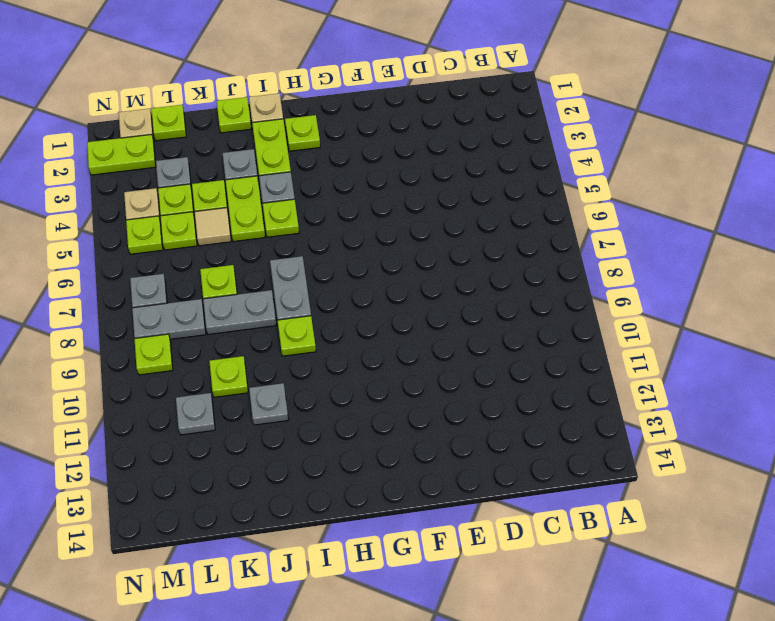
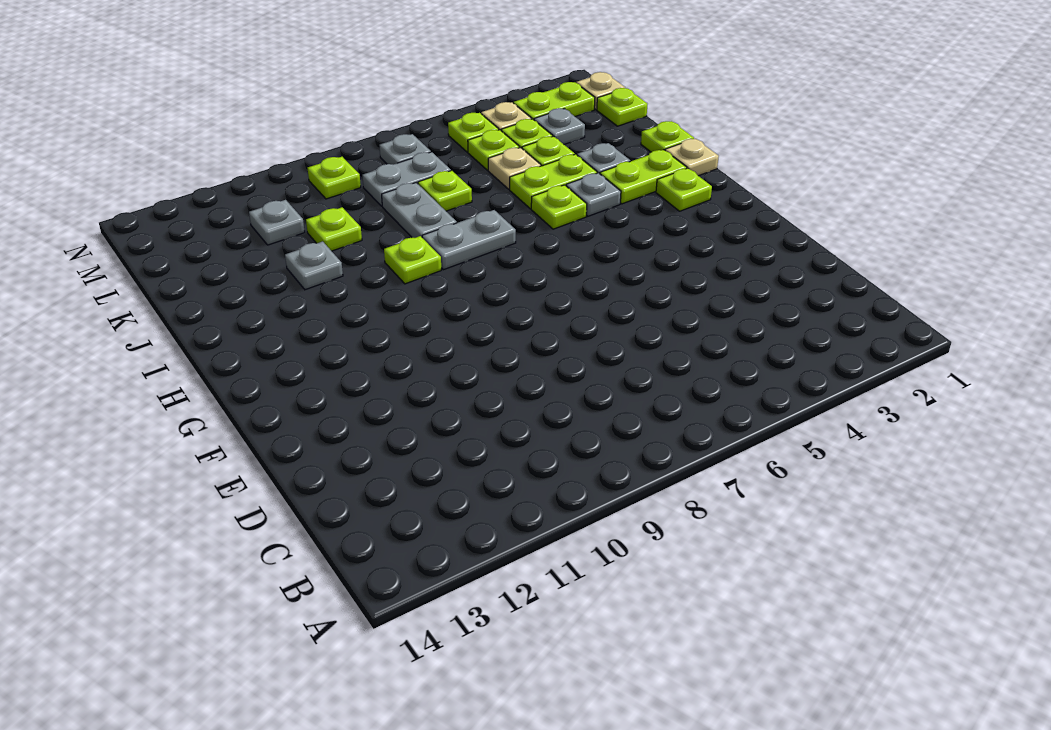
tan tile K5 level 1 -> tan plate K5 level 1
grey plate L8:M8 level 1 -> grey plate L7:L8 level 1
lime plate M2:N2 level 1 -> lime plate M2:M3 level 1

